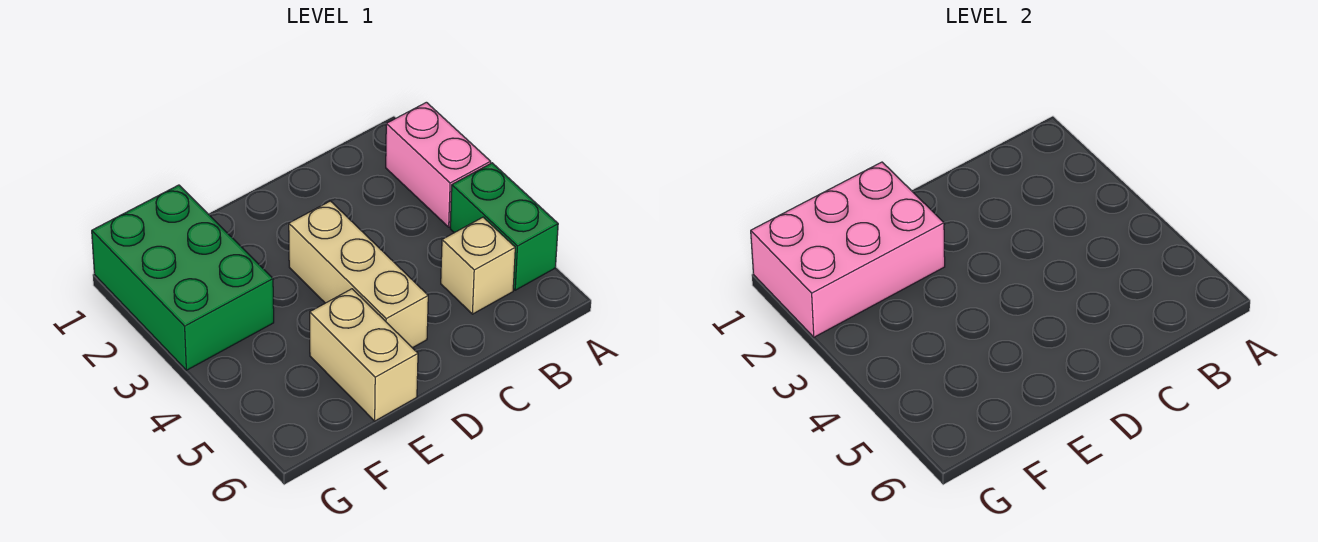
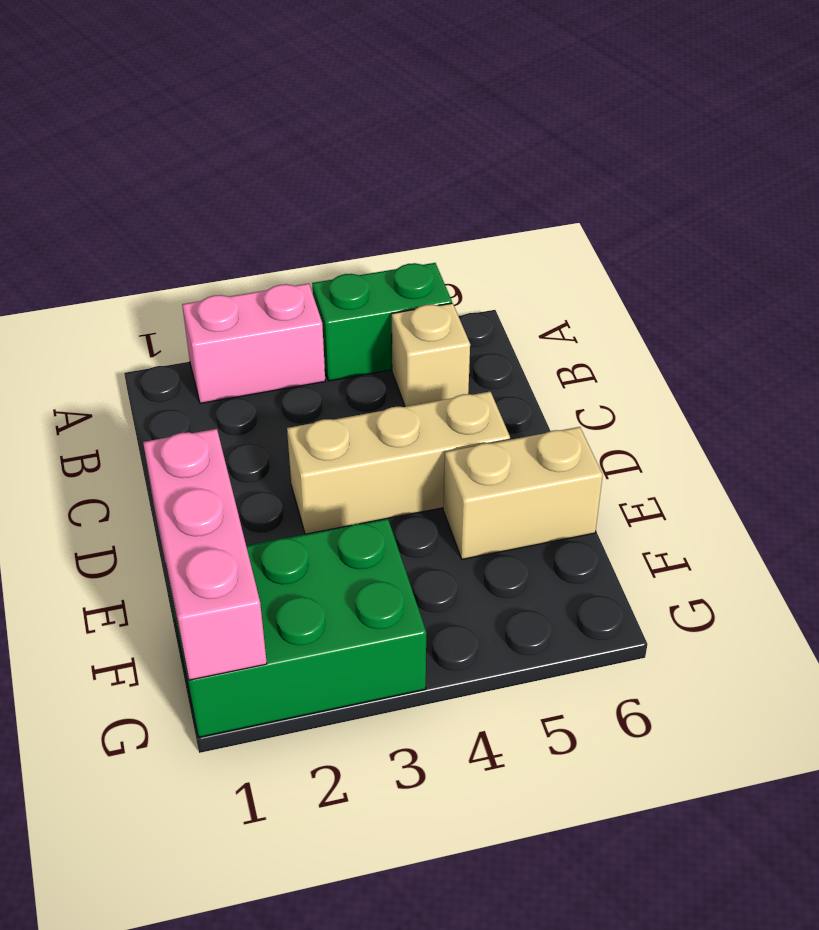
pink brick E1:G2 level 2 -> pink brick E1:G1 level 2

